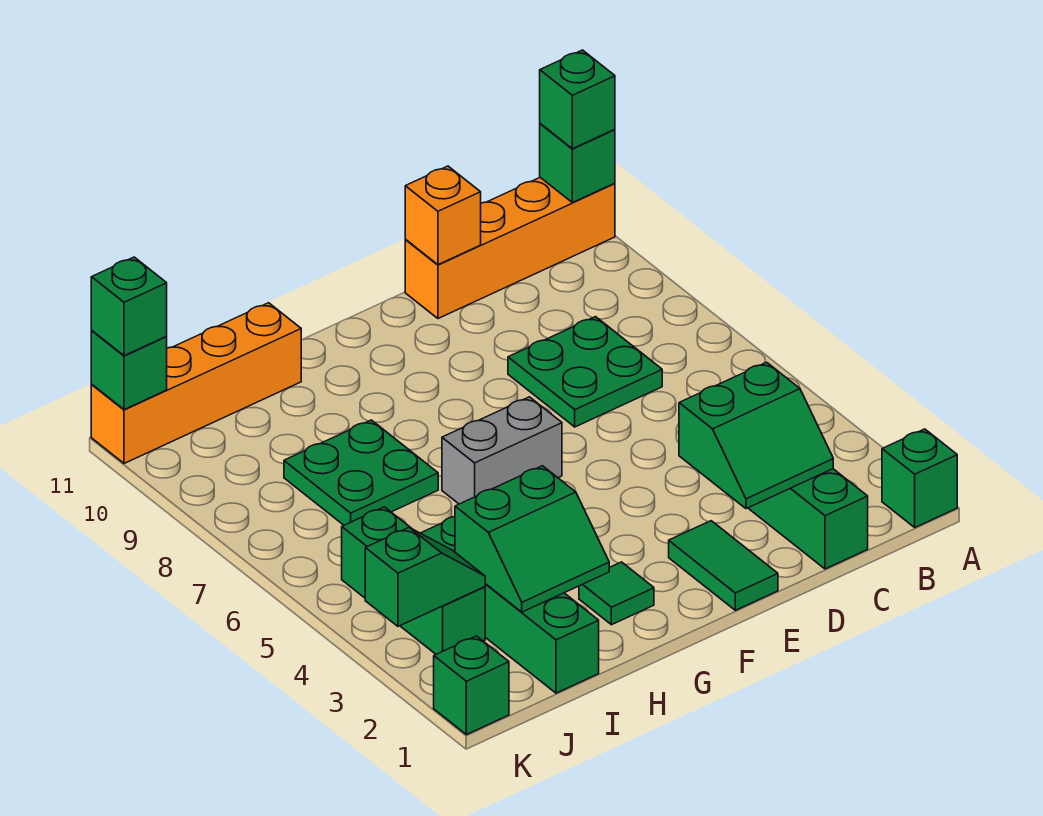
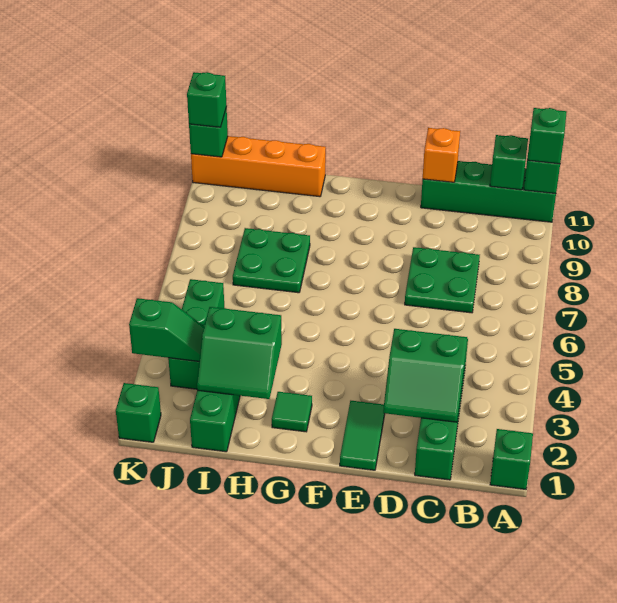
orange brick A11:D11 level 1 -> green brick A11:D11 level 1
none -> green brick B11 level 2
grey brick F6:G6 level 1 -> none

